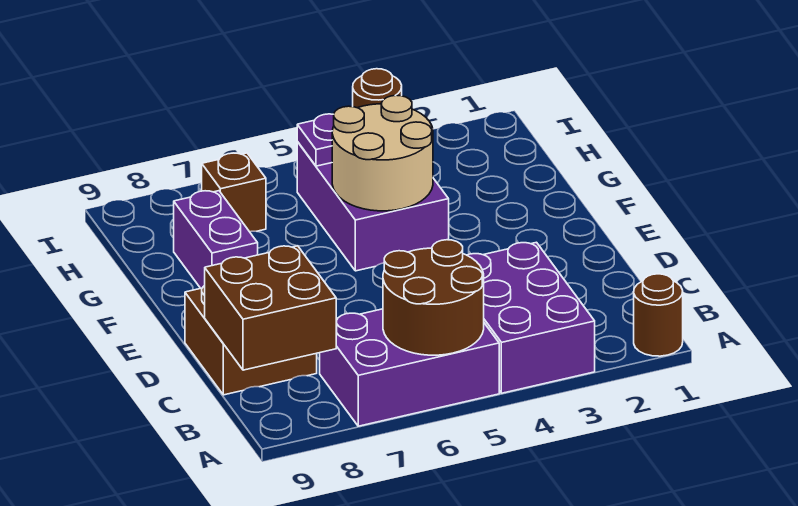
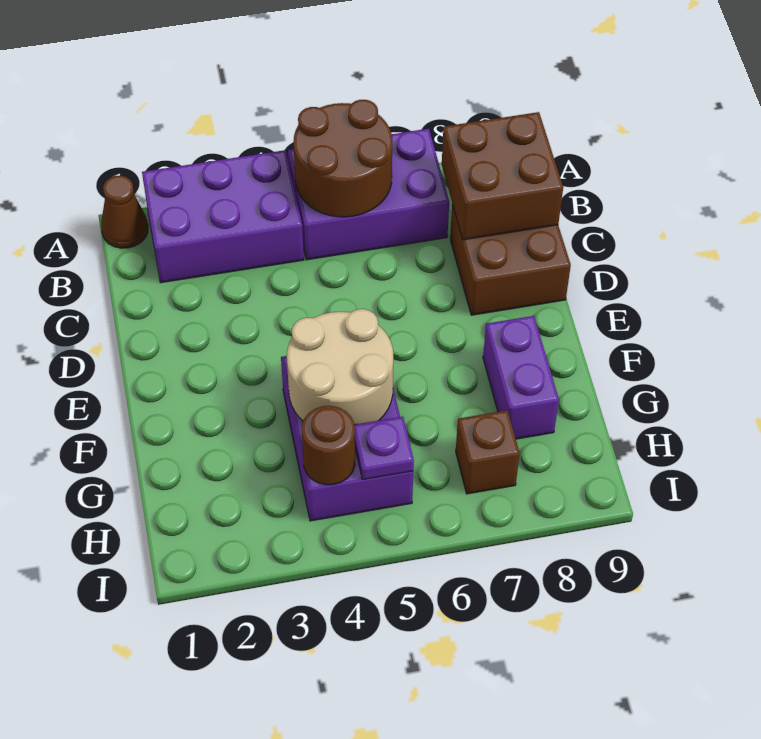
brown round brick A1 level 1 -> brown cone A1 level 1
purple brick A3:C4 level 1 -> purple brick A2:B4 level 1

